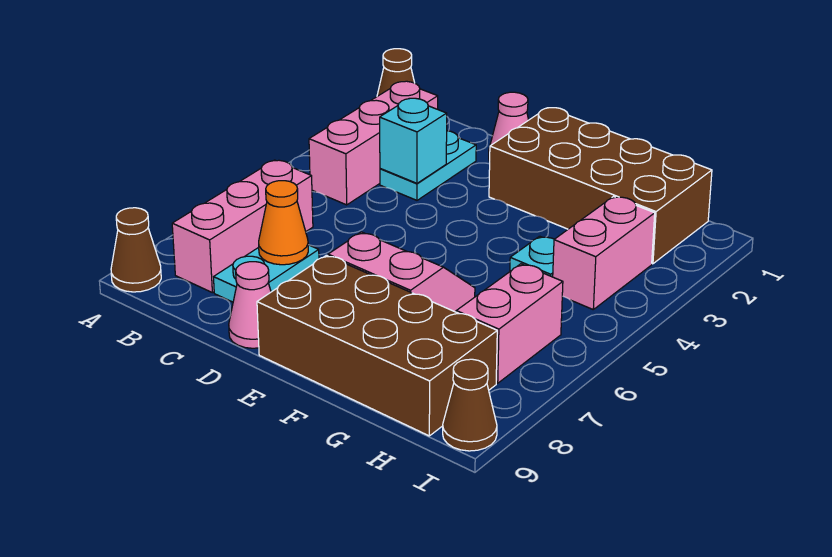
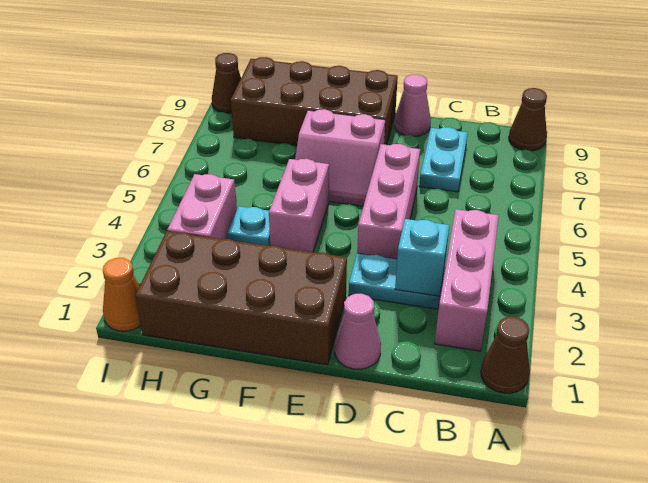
pink brick B6:B8 level 1 -> pink brick D4:D6 level 1
cyan plate C2:C3 level 1 -> cyan plate C3:D3 level 1
orange cone C7 level 2 -> orange cone I1 level 1
pink brick H6:H7 level 1 -> pink brick F4:F5 level 1

